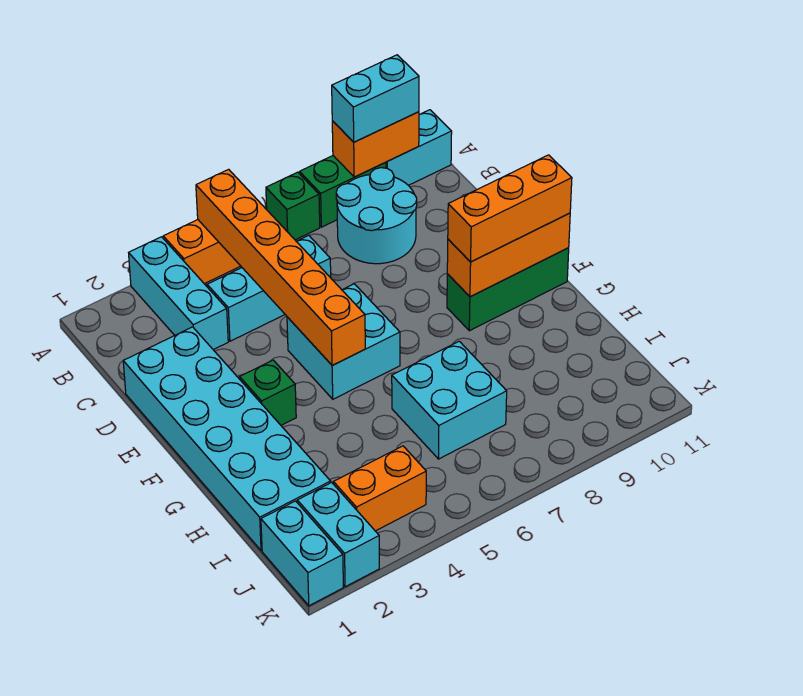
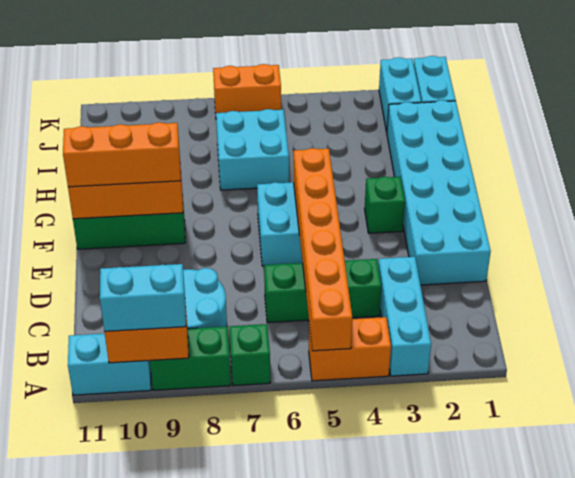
cyan brick C4:C6 level 1 -> green brick C4:C6 level 1
orange brick J3:J4 level 1 -> orange brick K6:K7 level 1

